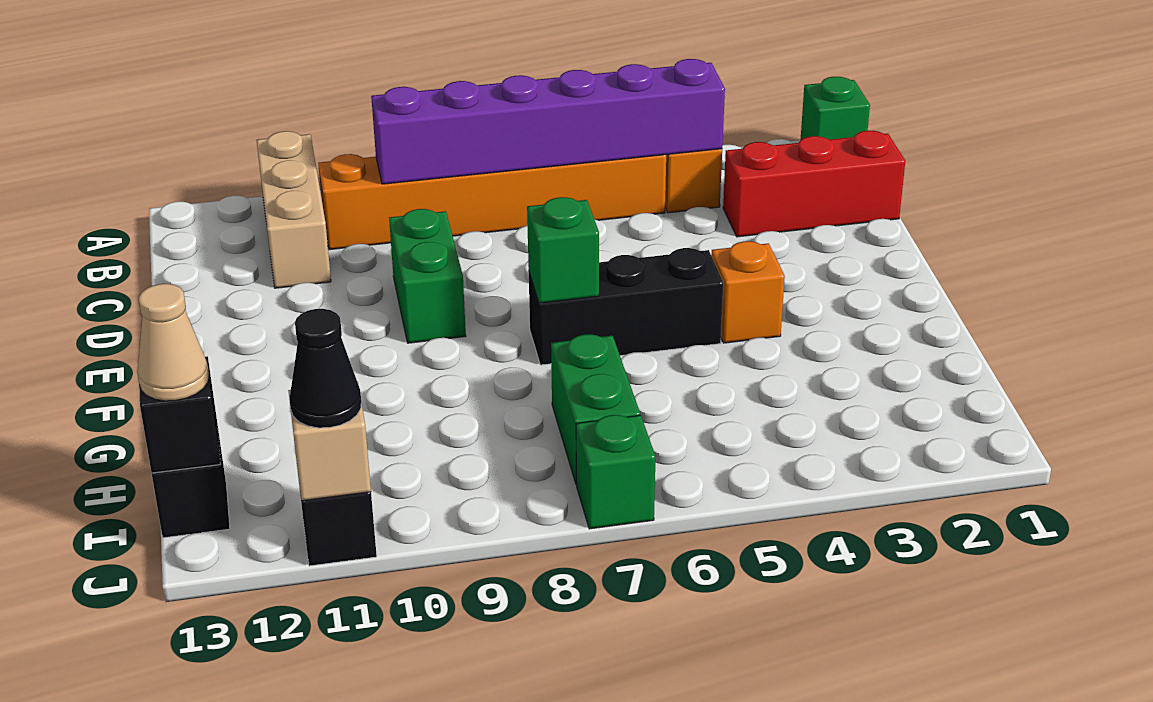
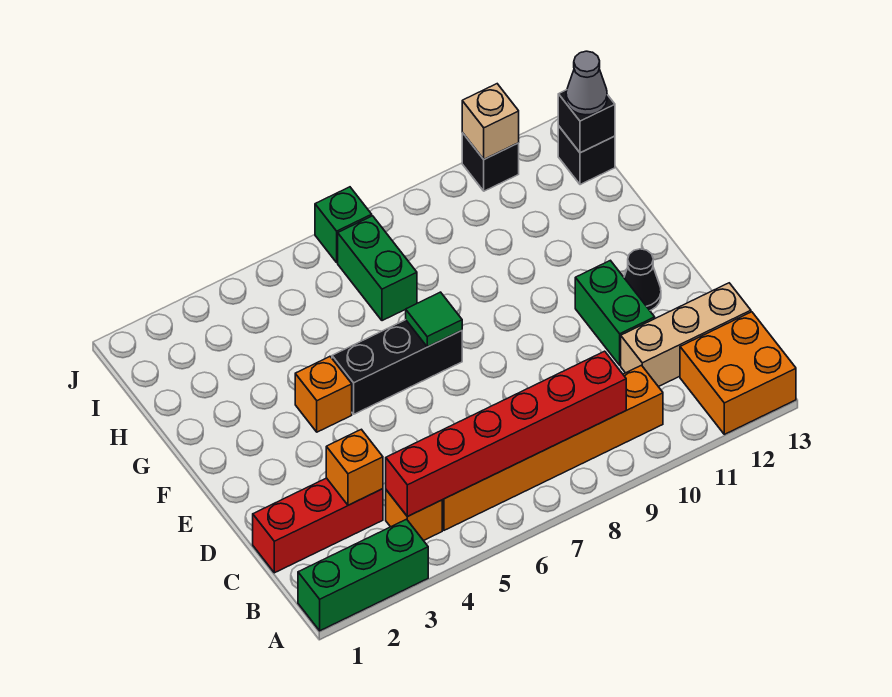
green brick A1 level 1 -> green brick A1:A3 level 1
tan brick A11:C11 level 1 -> tan brick C11:C13 level 1
none -> orange brick A12:B13 level 1
purple brick B4:B9 level 2 -> red brick B4:B9 level 2
none -> orange brick C3 level 2
green brick D9:E9 level 1 -> green brick D11:E11 level 1
green brick F7 level 2 -> green tile F7 level 2
tan cone I13 level 3 -> grey cone I13 level 3
black cone J11 level 3 -> black cone E12 level 1

